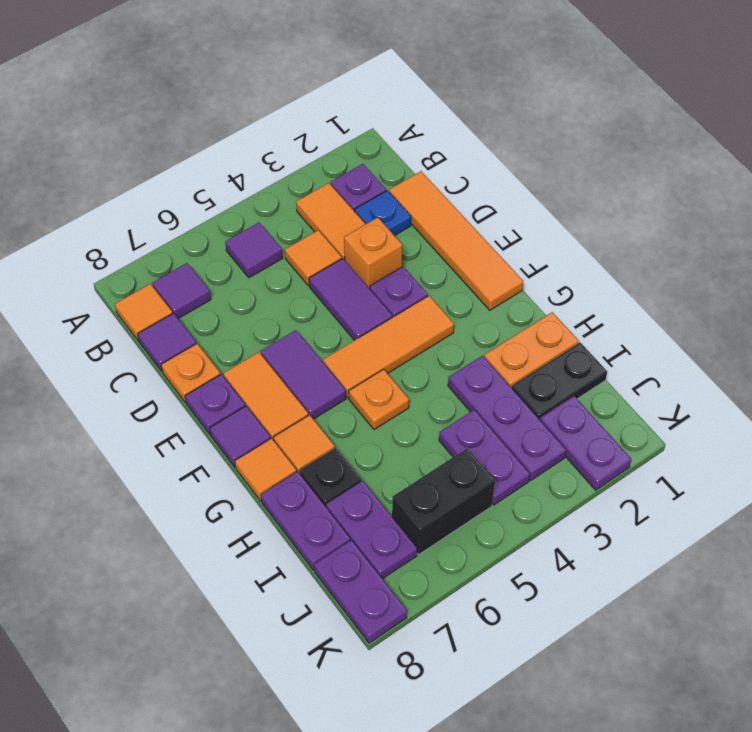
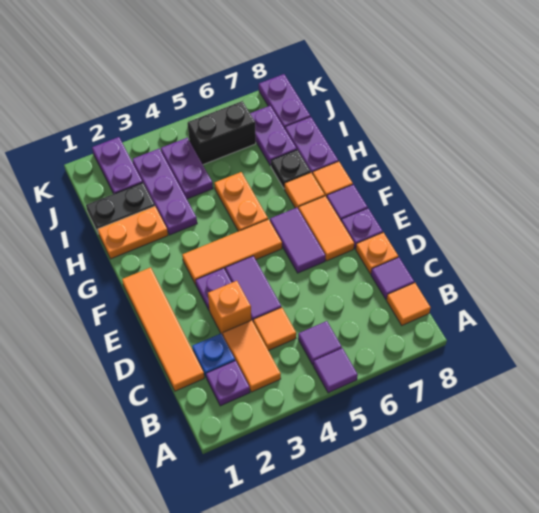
purple tile B7 level 1 -> purple tile A5 level 1
orange plate G5 level 1 -> orange plate G5:H5 level 1

